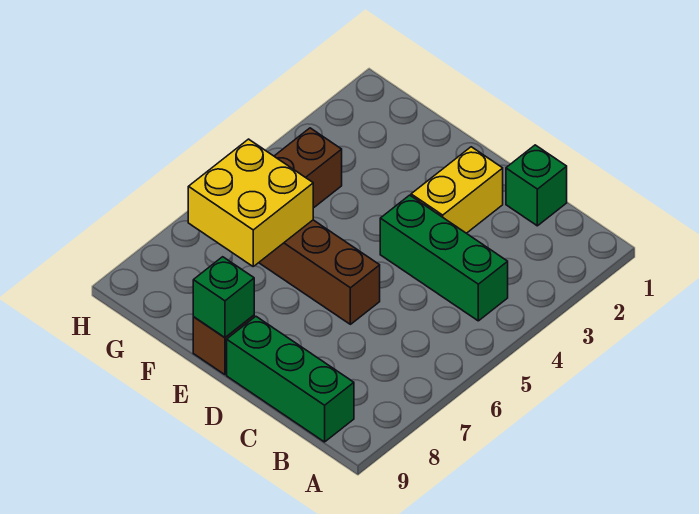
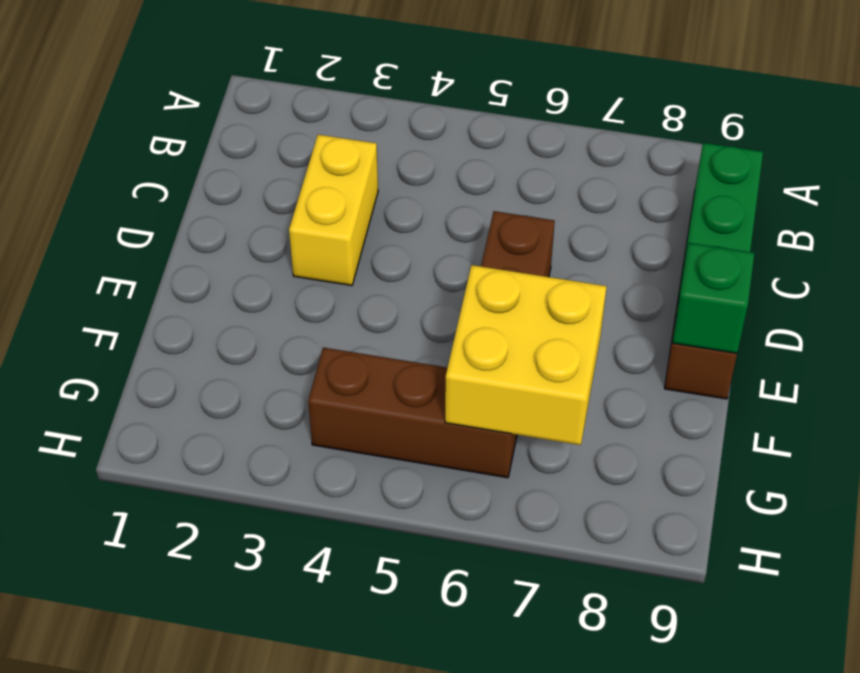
green brick B4:D4 level 1 -> none
green brick C1 level 1 -> none
yellow brick D2:D3 level 1 -> yellow brick C3:D3 level 1

